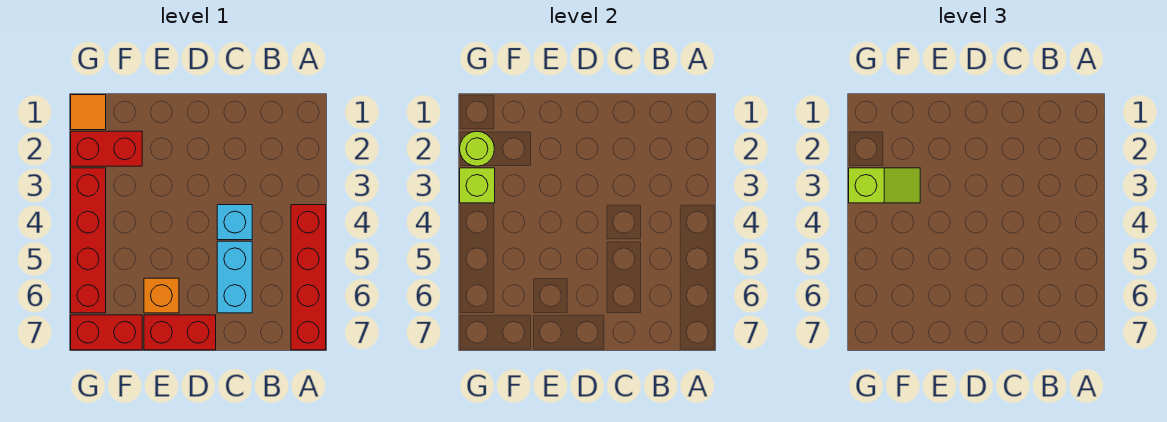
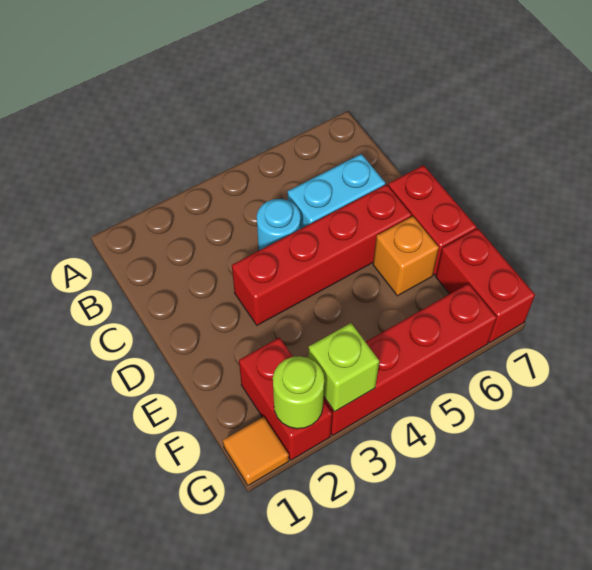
red brick A4:A7 level 1 -> red brick D3:D6 level 1
cyan brick C4 level 1 -> cyan round brick C4 level 1
lime slope F3:G3 level 3 top G -> none

